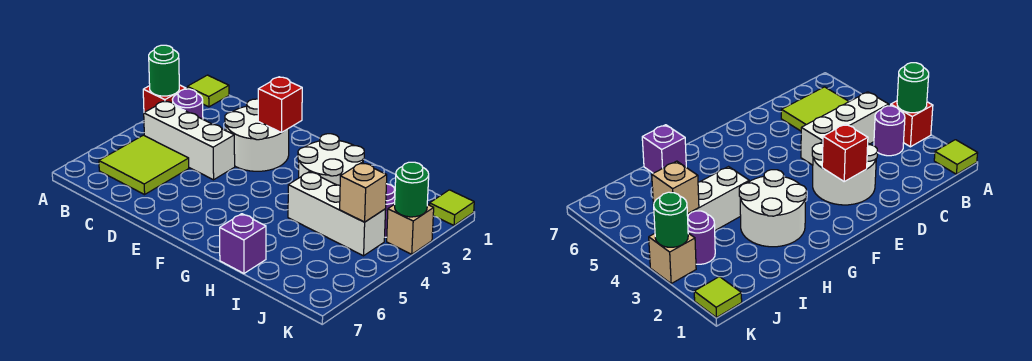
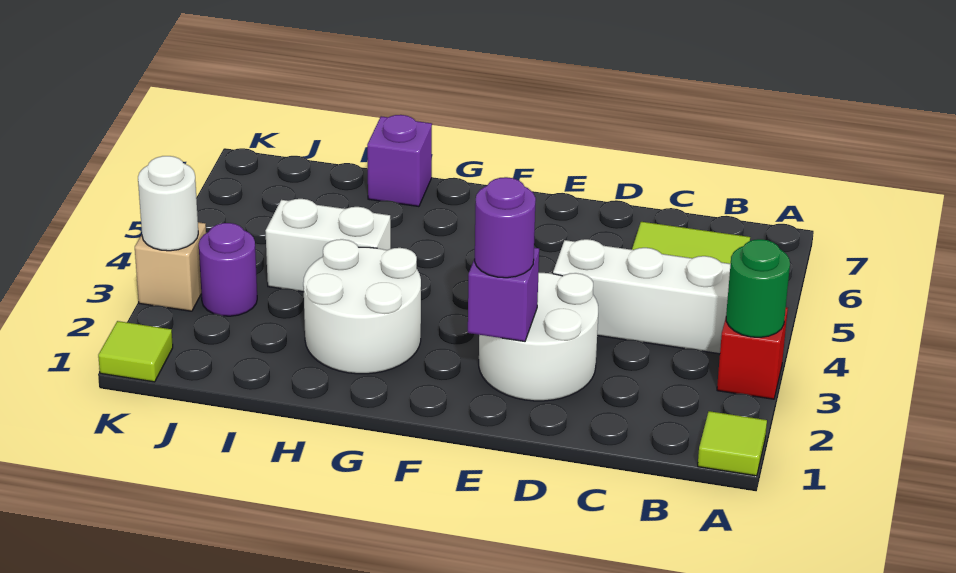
purple round brick B3 level 1 -> purple round brick E2 level 3
red brick E2 level 2 -> purple brick E2 level 2
white brick H4:J4 level 1 -> white brick H4:I4 level 1
tan brick J4 level 2 -> none
green round brick K3 level 2 -> white round brick K3 level 2

